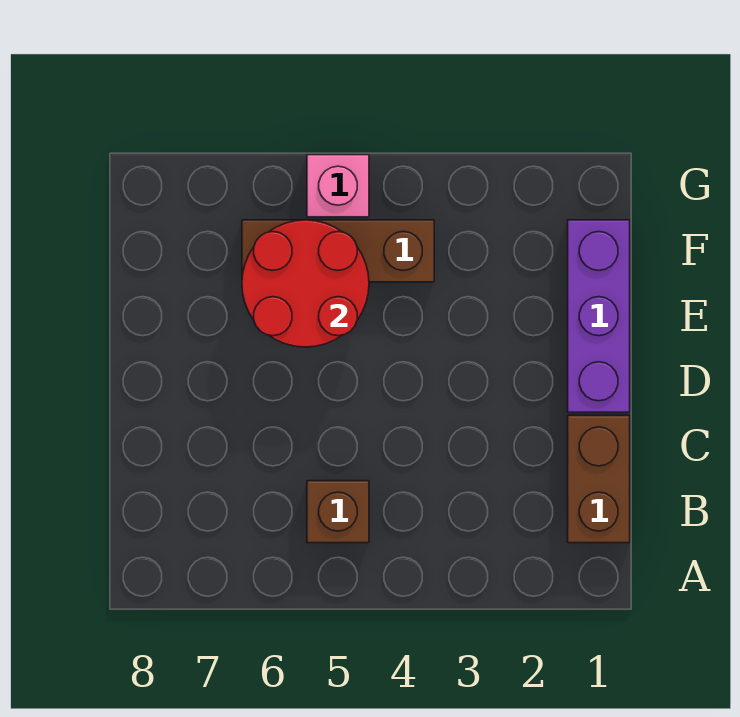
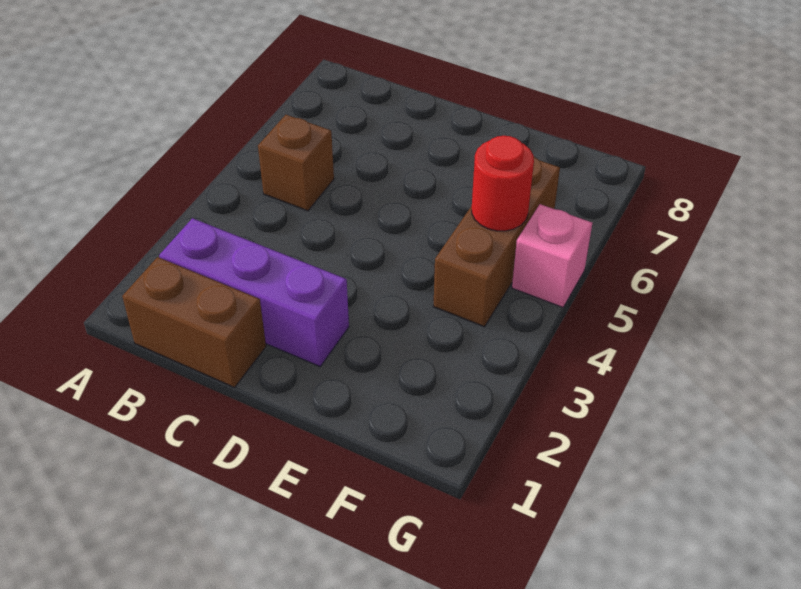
purple brick D1:F1 level 1 -> purple brick B2:D2 level 1
red round brick E5:F6 level 2 -> red round brick F5 level 2

